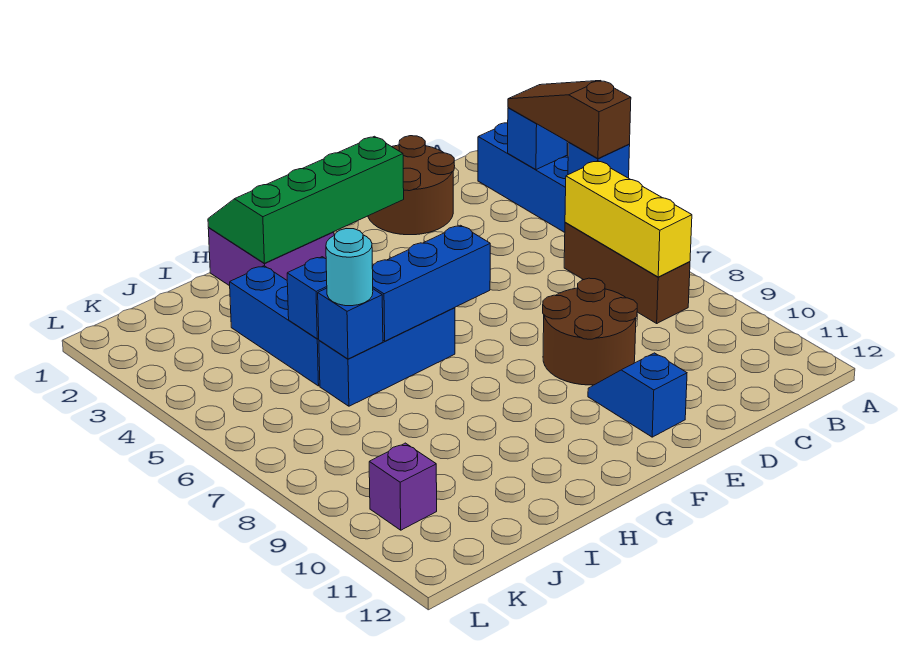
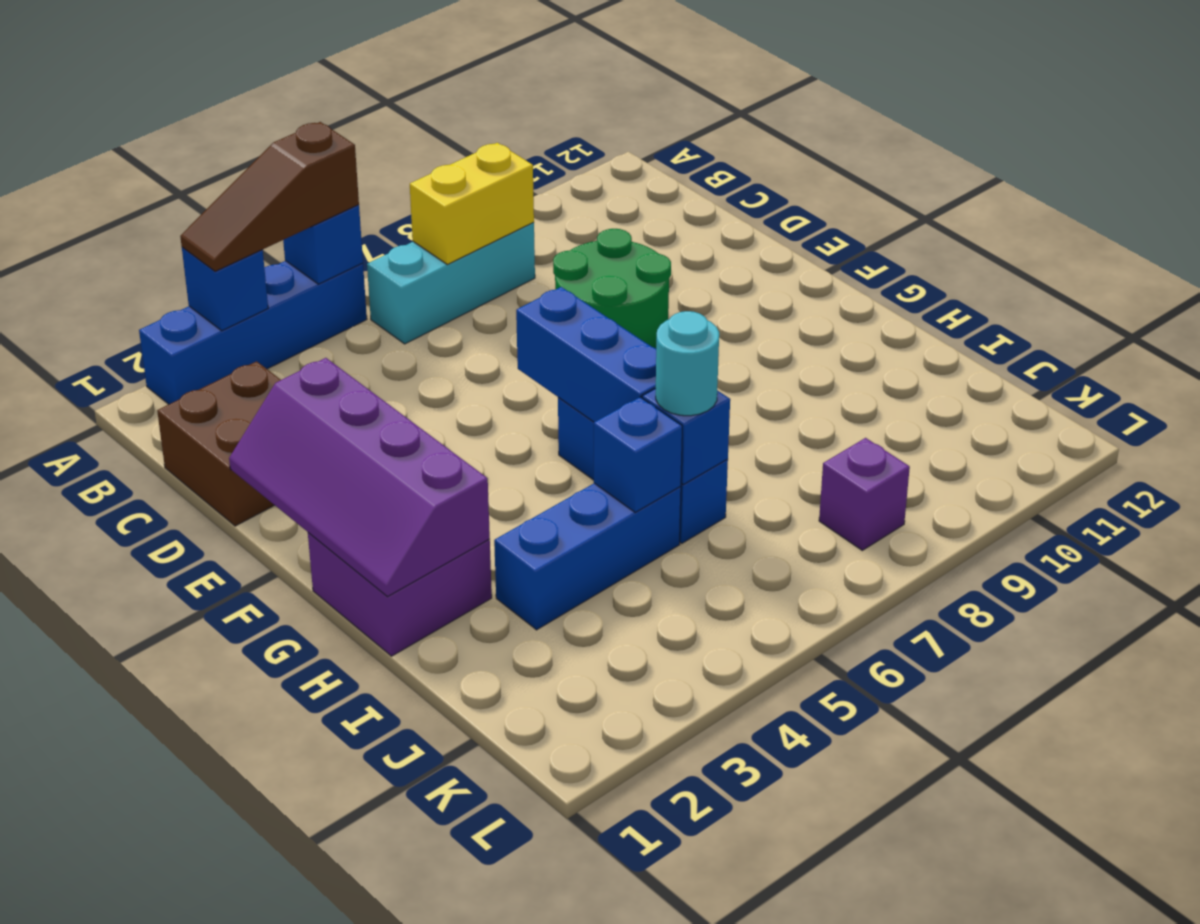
brown brick B6:B8 level 1 -> cyan brick B6:B8 level 1
yellow brick B6:B8 level 2 -> yellow brick B7:B8 level 2
brown round brick C1:D2 level 1 -> brown brick C1:D2 level 1
brown round brick D8:E9 level 1 -> green round brick D8:E9 level 1
green slope E1:H2 level 2 top 2 -> purple slope E1:H2 level 2 top 2
blue slope E10:E11 level 1 top 11 -> none
purple brick K10 level 1 -> purple brick K8 level 1

